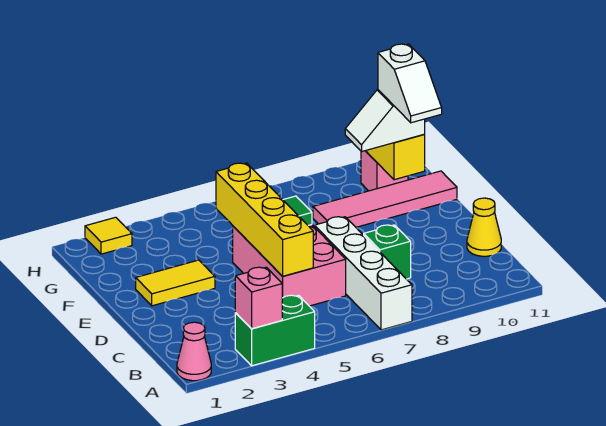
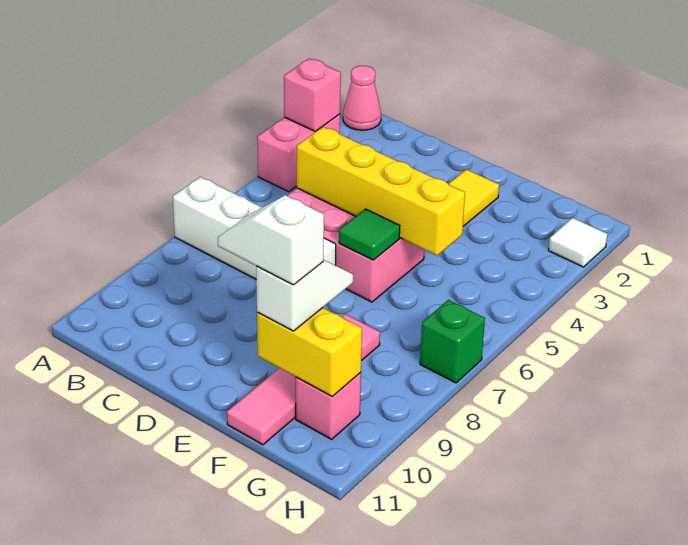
green brick A3:A4 level 1 -> pink brick A3:A4 level 1
green brick C8 level 1 -> green brick H7 level 1
yellow cone C11 level 1 -> none
yellow tile H2 level 1 -> white tile H2 level 1

